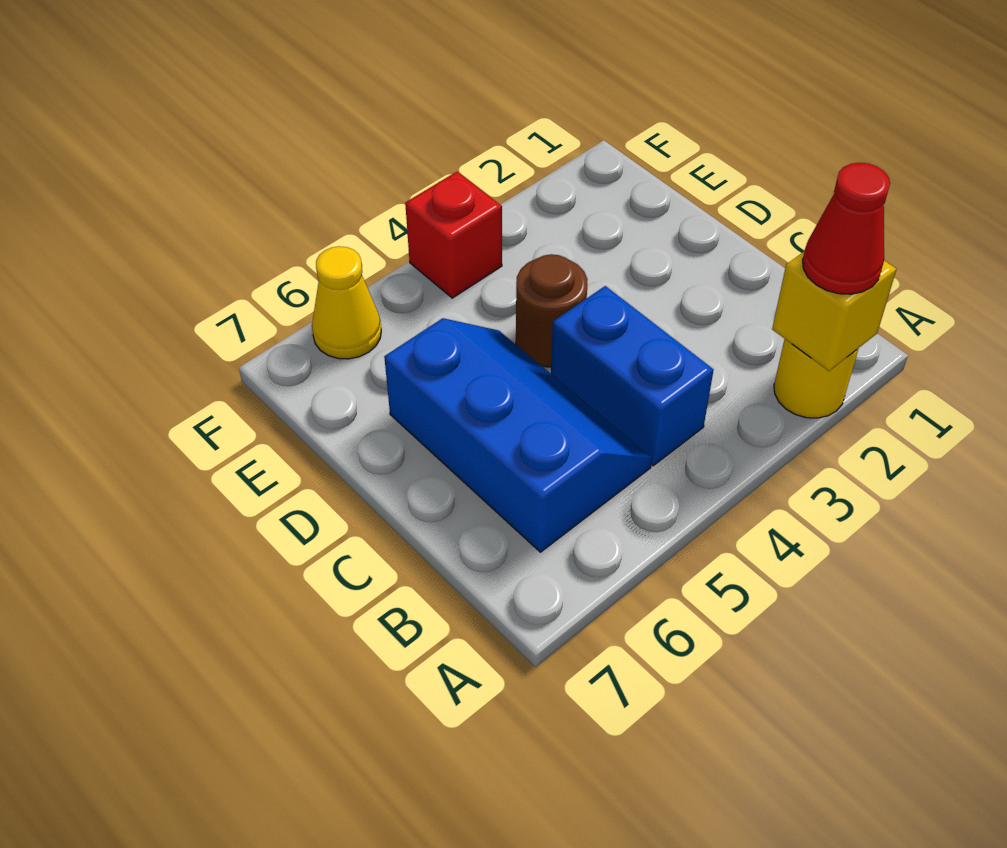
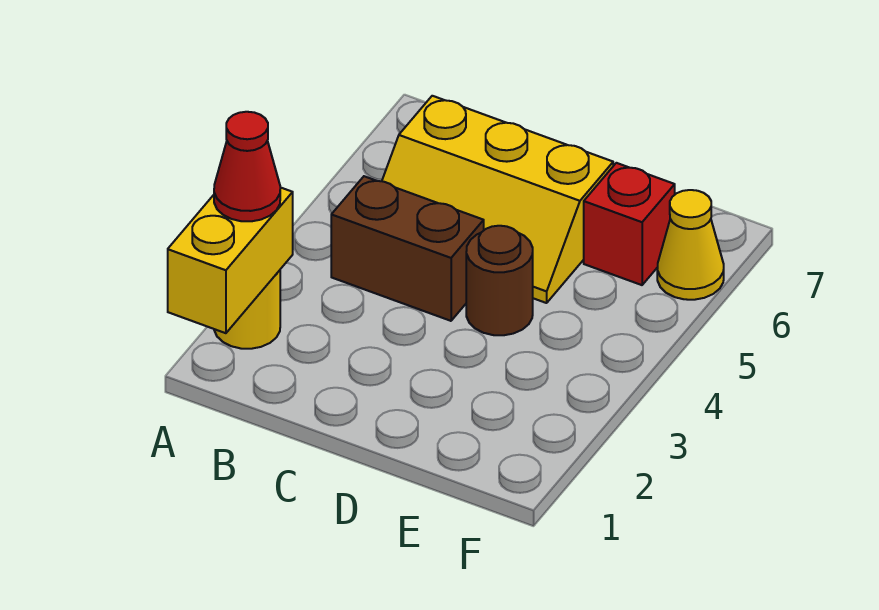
yellow brick A2 level 2 -> yellow brick A1:A2 level 2
blue brick B4:C4 level 1 -> brown brick B4:C4 level 1
blue slope B5:D6 level 1 top 6 -> yellow slope B5:D6 level 1 top 6
red brick F4 level 1 -> red brick E6 level 1

